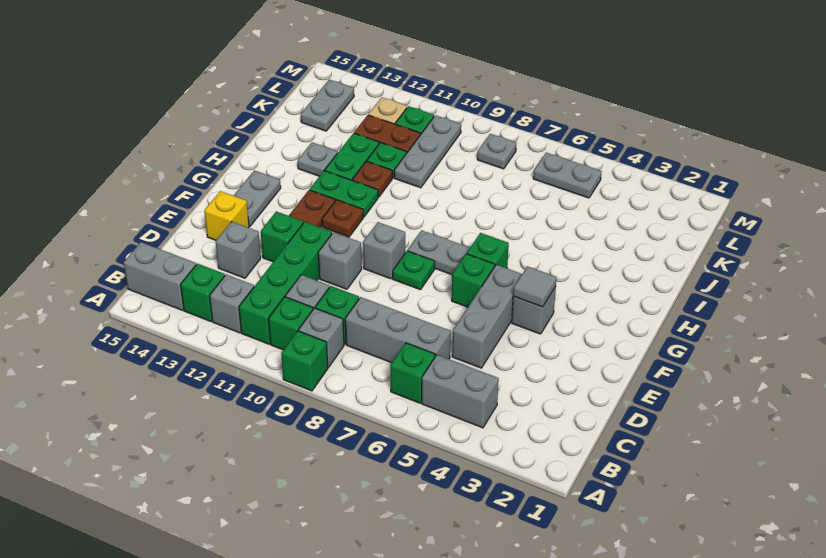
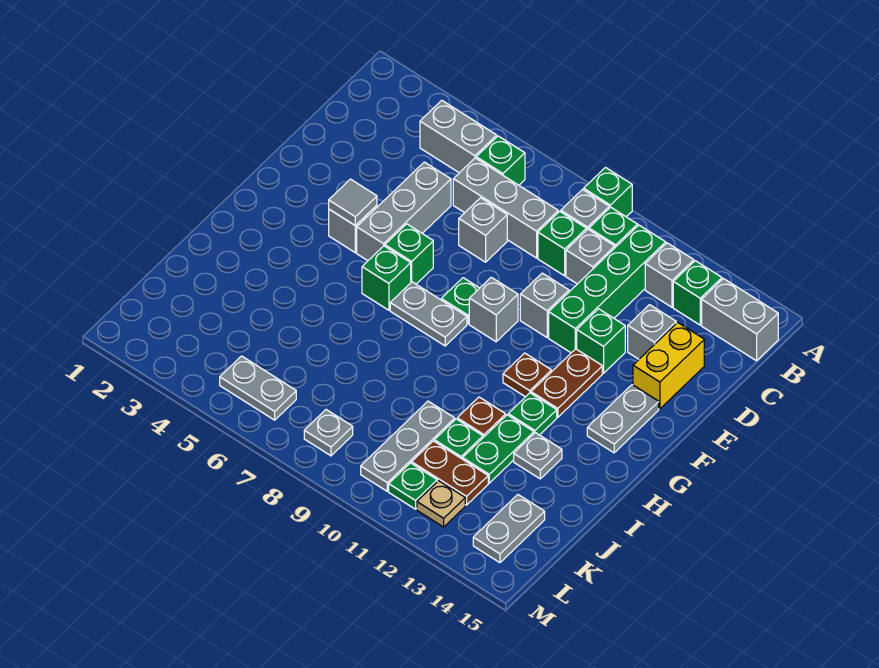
none -> grey brick D7 level 1
yellow brick E14 level 1 -> yellow brick D14:E14 level 1
green plate H11:H12 level 1 -> green plate H12 level 1

